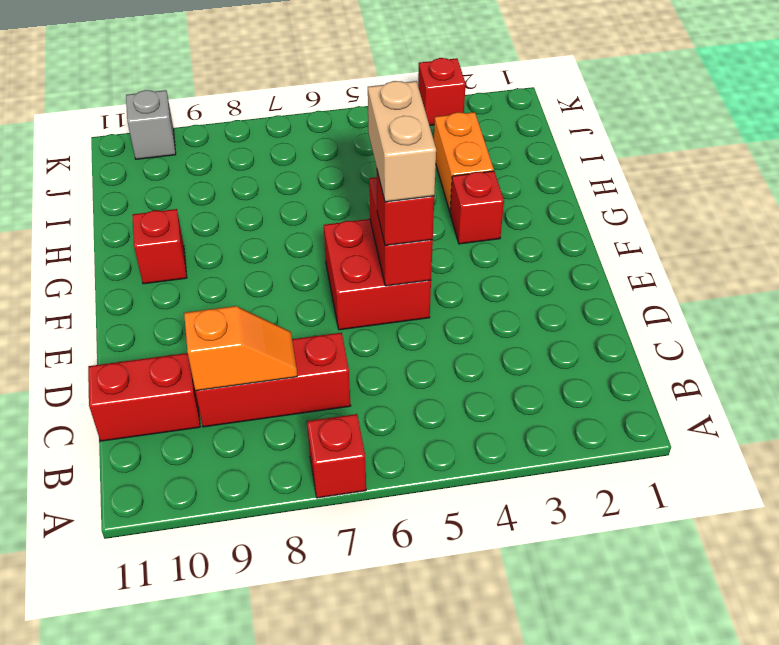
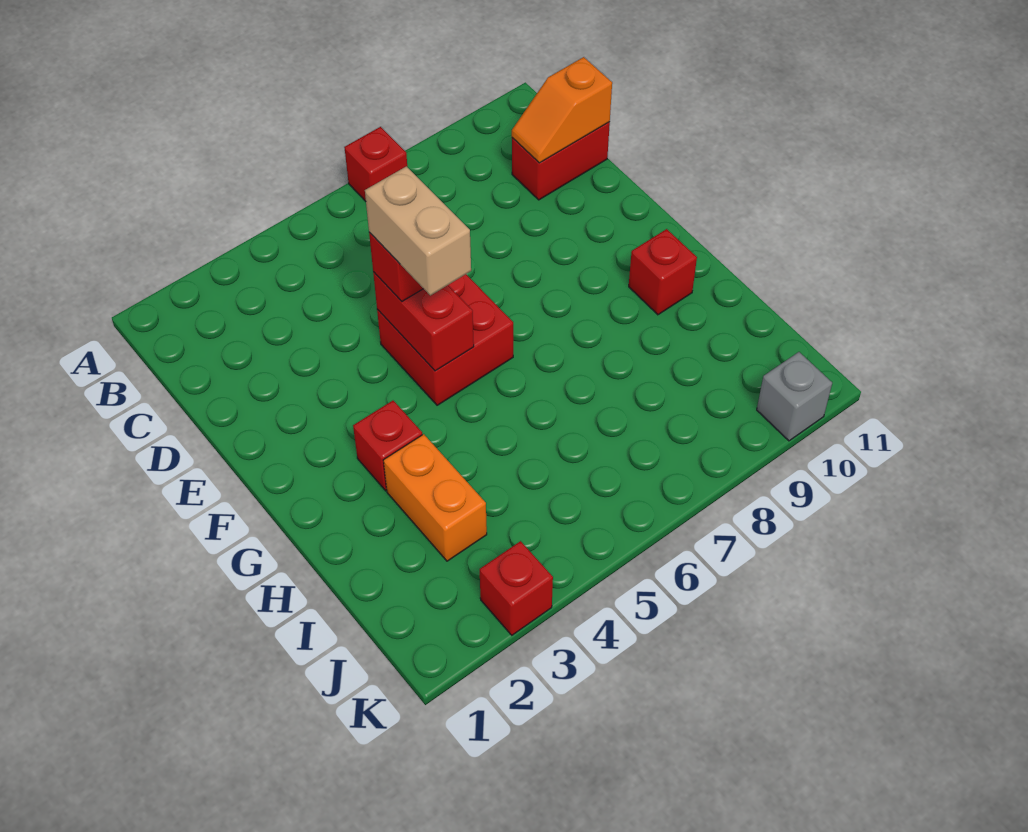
red brick C7:C9 level 1 -> none
orange slope C8:C9 level 2 top 9 -> orange slope C10:C11 level 2 top 11

